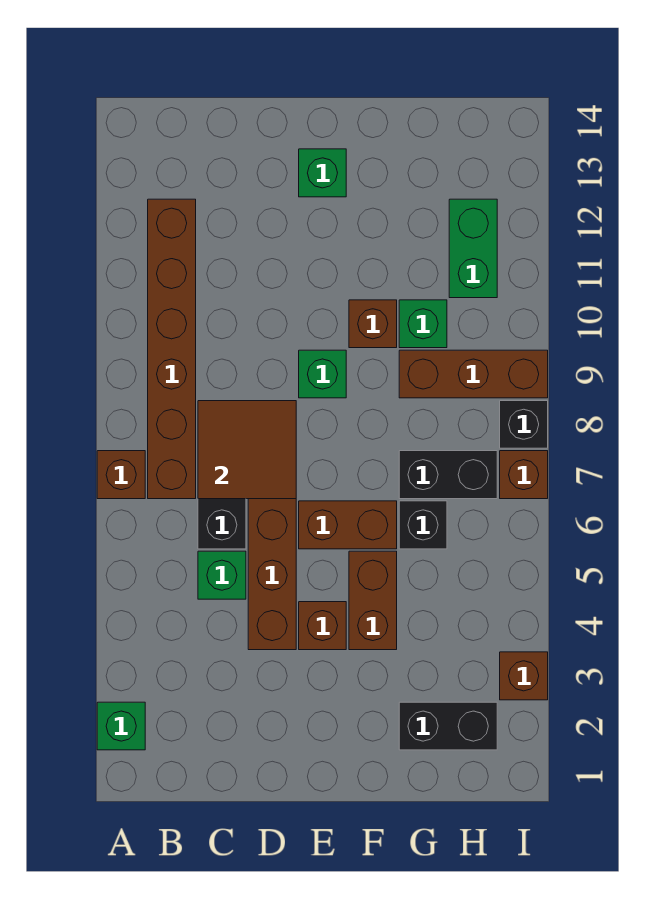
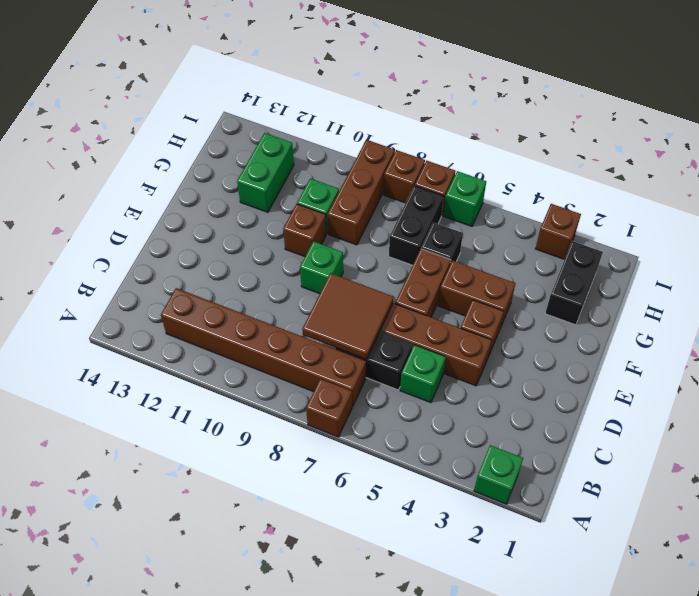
green brick E13 level 1 -> green brick I6 level 1
green brick H11:H12 level 1 -> green brick G12:H12 level 1
black brick I8 level 1 -> brown brick I8 level 1

